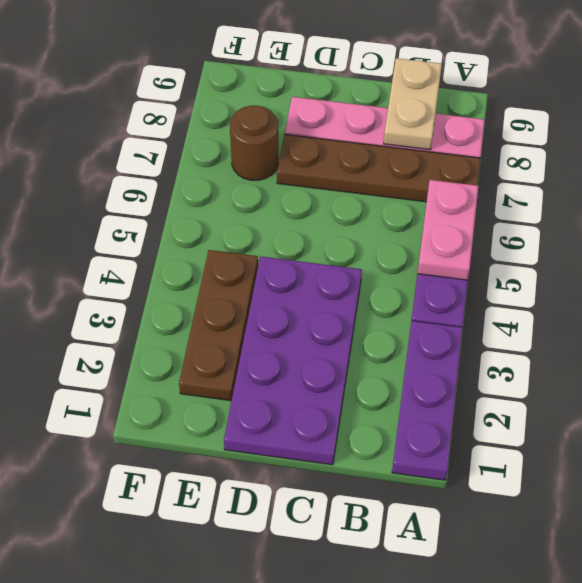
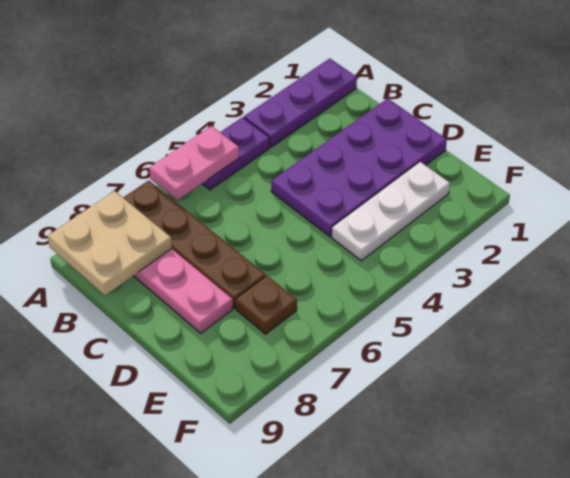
tan plate B8:B9 level 2 -> tan plate A8:B9 level 2
brown plate E2:E4 level 1 -> white plate E2:E4 level 1
brown round brick E7 level 1 -> brown plate E7 level 1

